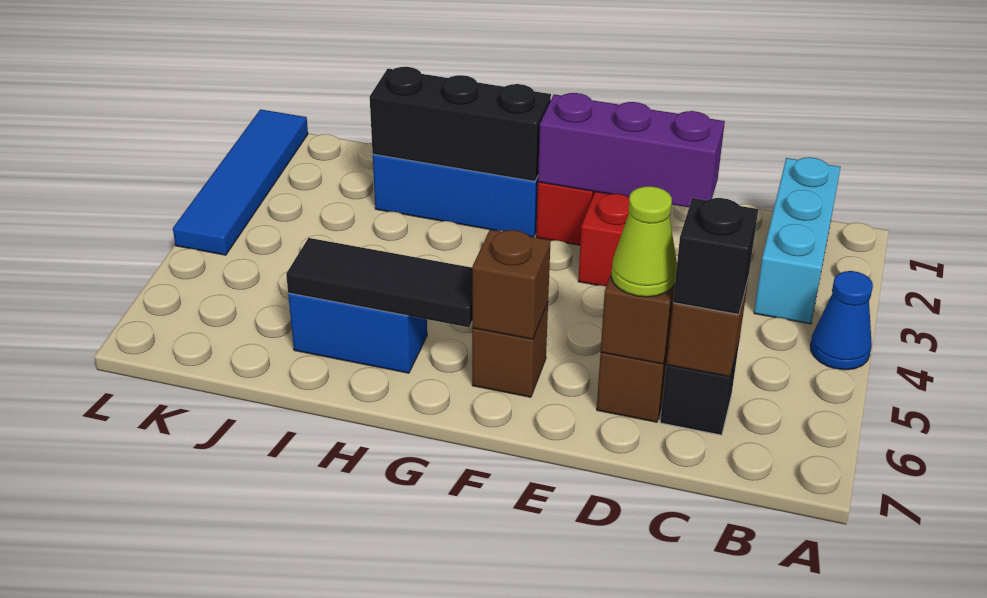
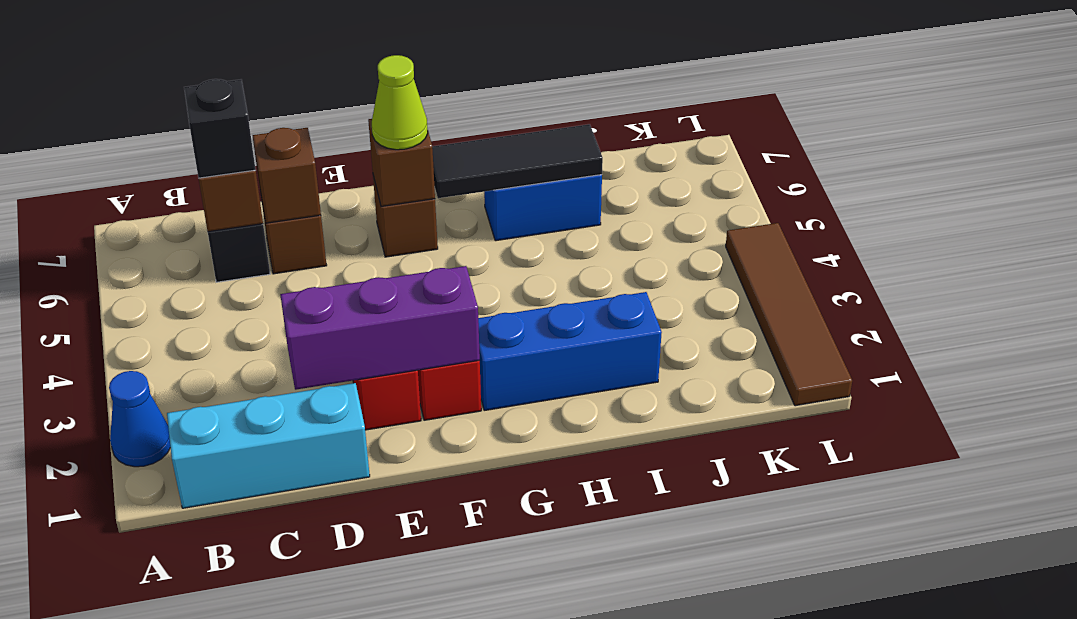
blue cone A4 level 1 -> blue cone A2 level 1
cyan brick B1:B3 level 1 -> cyan brick B1:D1 level 1
lime cone D6 level 3 -> lime cone F6 level 3
black brick G2:I2 level 2 -> none
blue tile L1:L4 level 1 -> brown tile L1:L4 level 1

